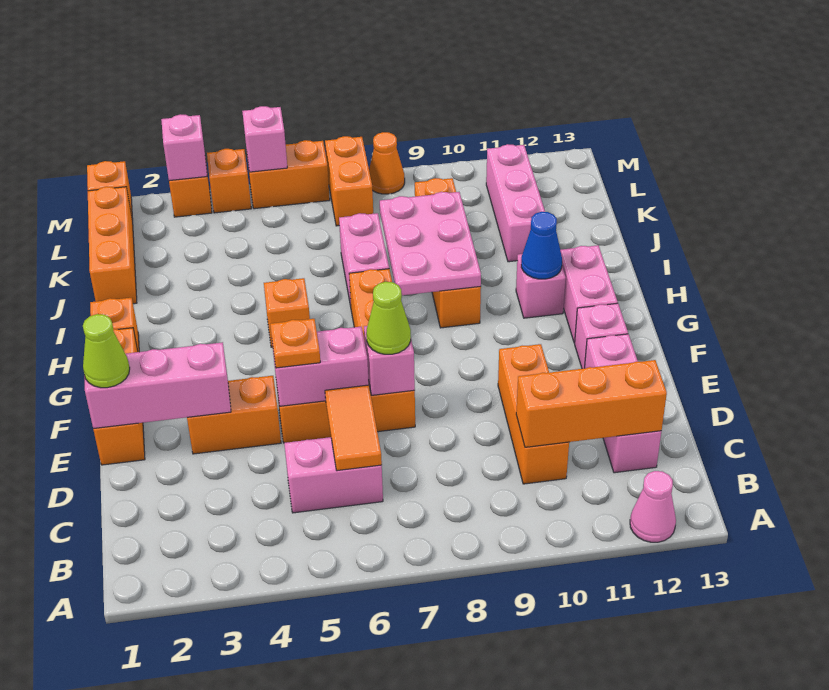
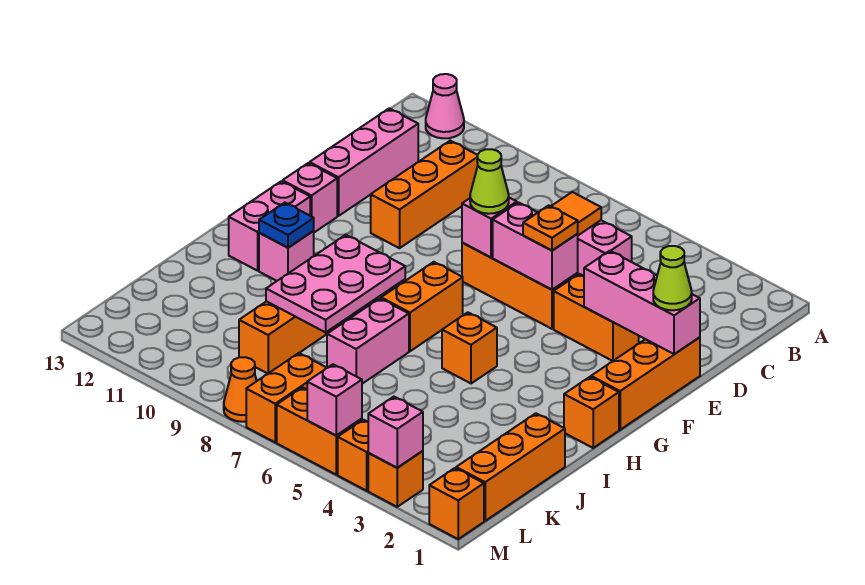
orange brick C10:C12 level 2 -> none
blue cone H11 level 2 -> blue plate H11 level 2
pink brick J11:L11 level 1 -> none

